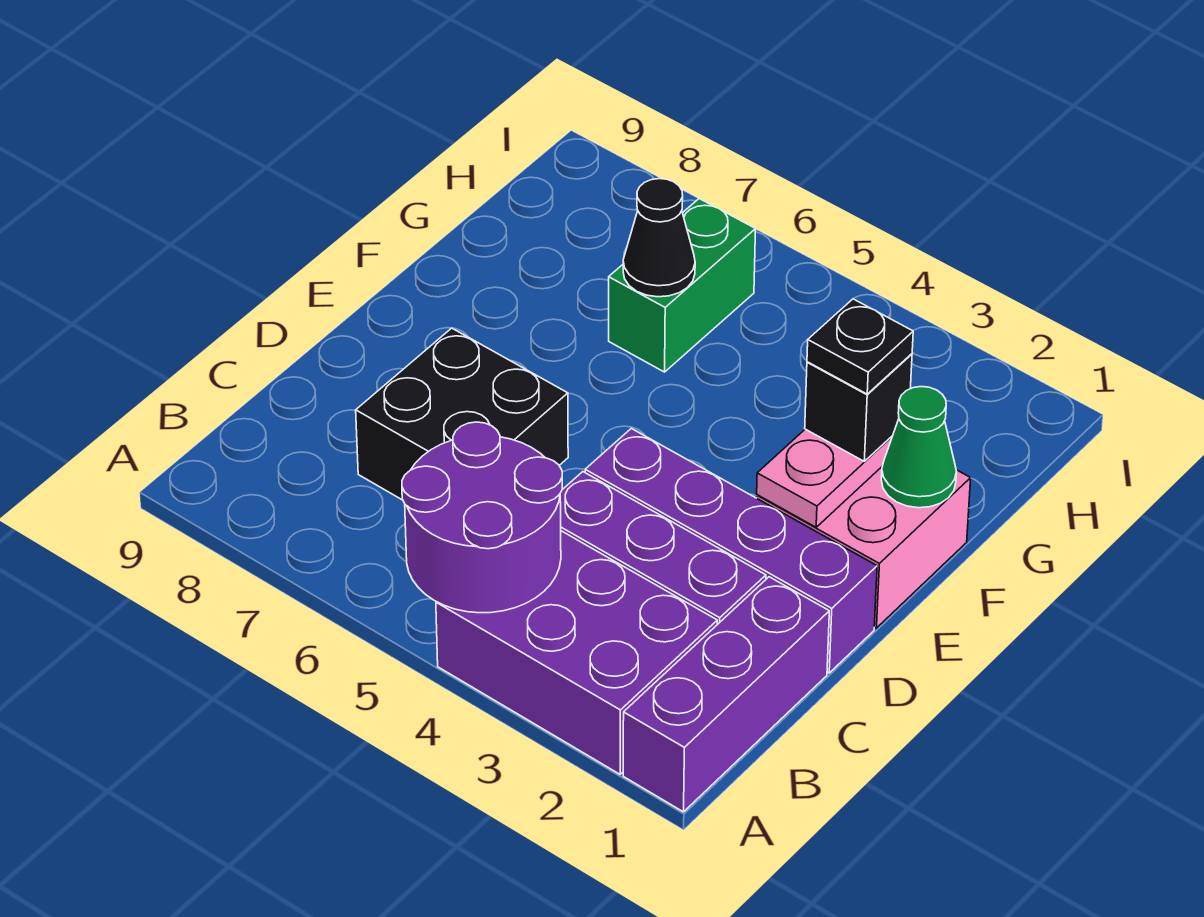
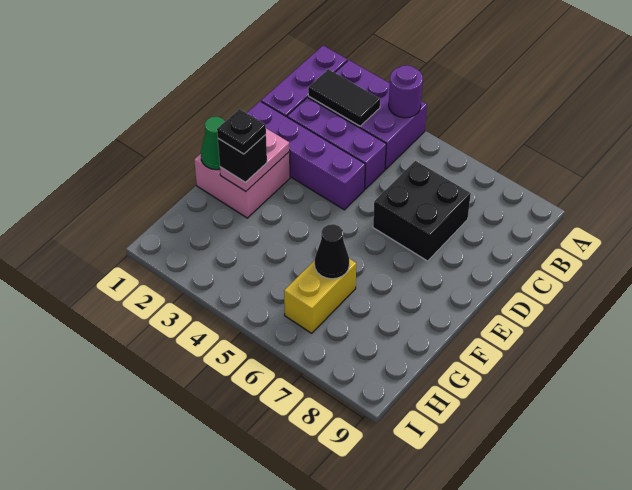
purple round brick A4:B5 level 2 -> purple round brick A4 level 2
none -> black tile B2:B3 level 2
green brick G6:H6 level 1 -> yellow brick G6:H6 level 1

